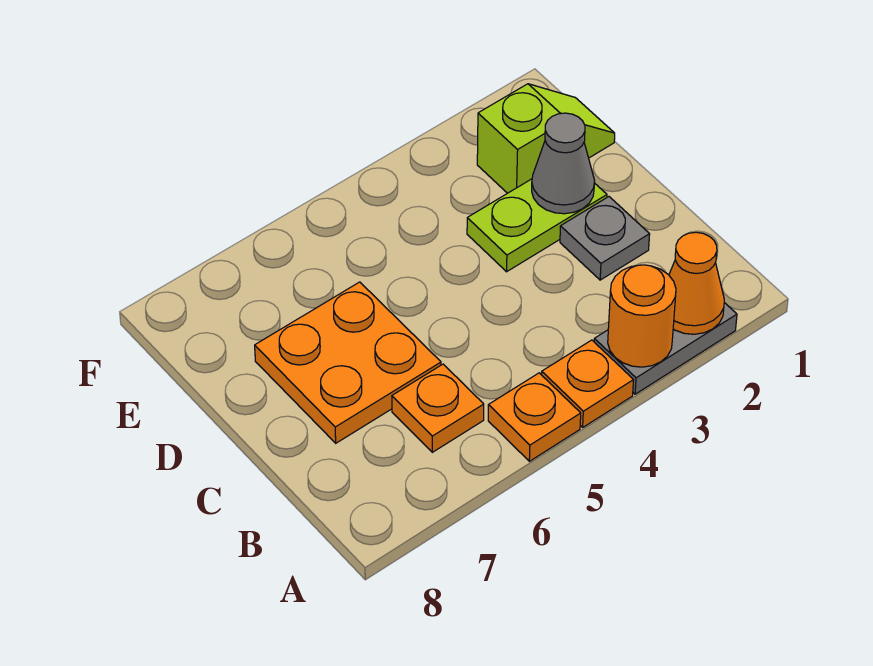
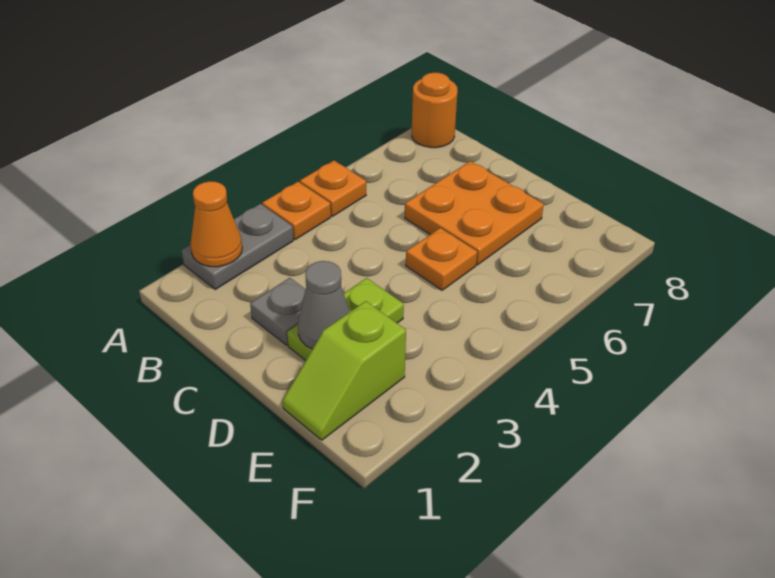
orange round brick A3 level 2 -> orange round brick A8 level 1
orange plate B6 level 1 -> orange plate D5 level 1

